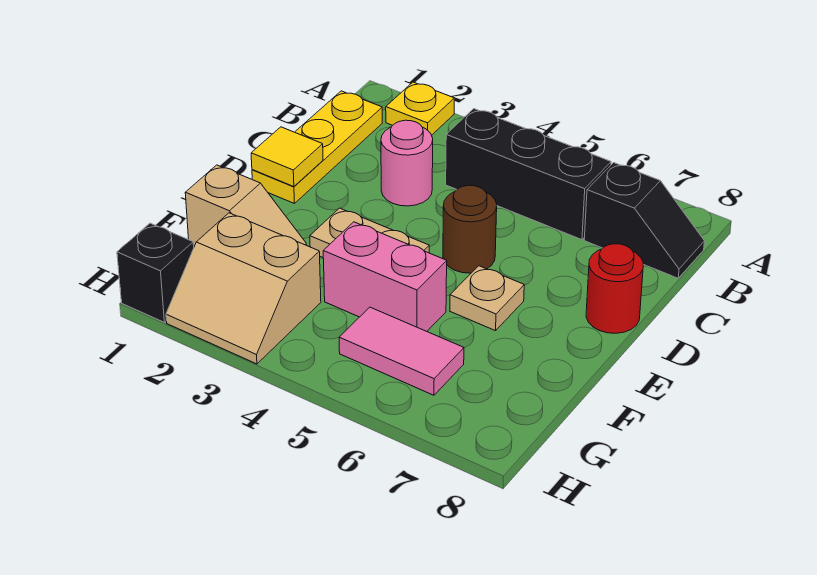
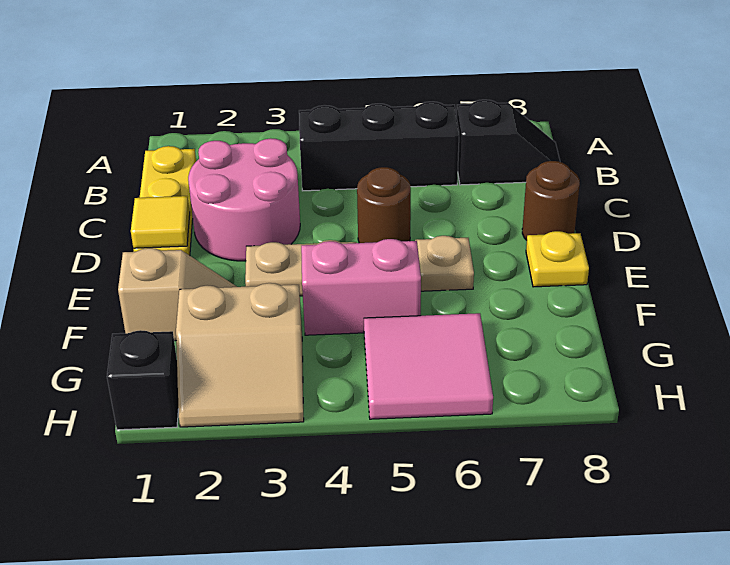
yellow plate A2 level 1 -> yellow plate E8 level 1
pink round brick C3 level 1 -> pink round brick C2:D3 level 1
red round brick D8 level 1 -> brown round brick D8 level 1
pink tile G5:G6 level 1 -> pink tile G5:H6 level 1

